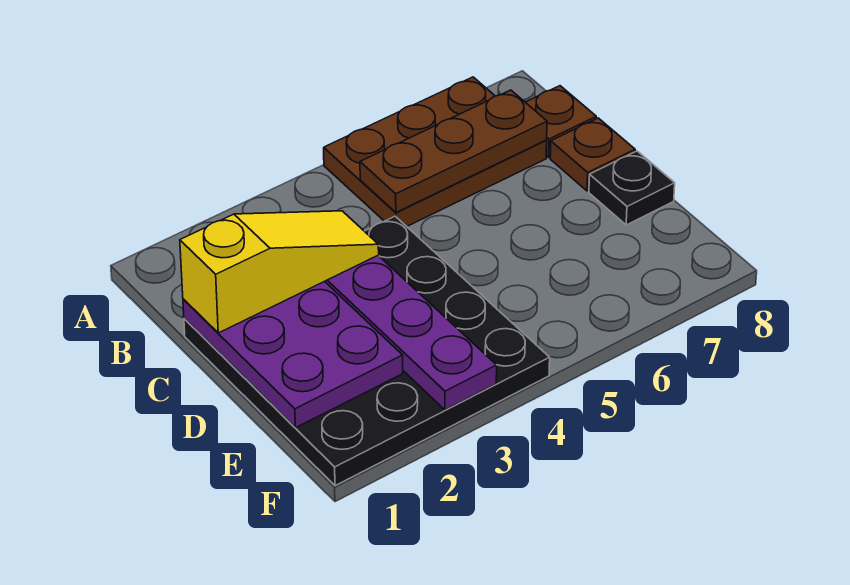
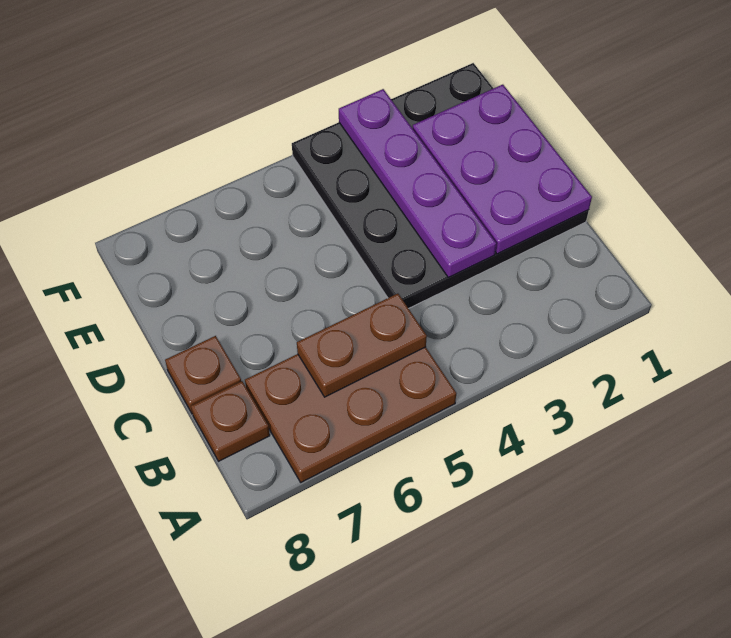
brown plate B5:B7 level 2 -> brown plate B5:B6 level 2
yellow slope C1:C3 level 3 top 1 -> none
black plate D8 level 1 -> none

